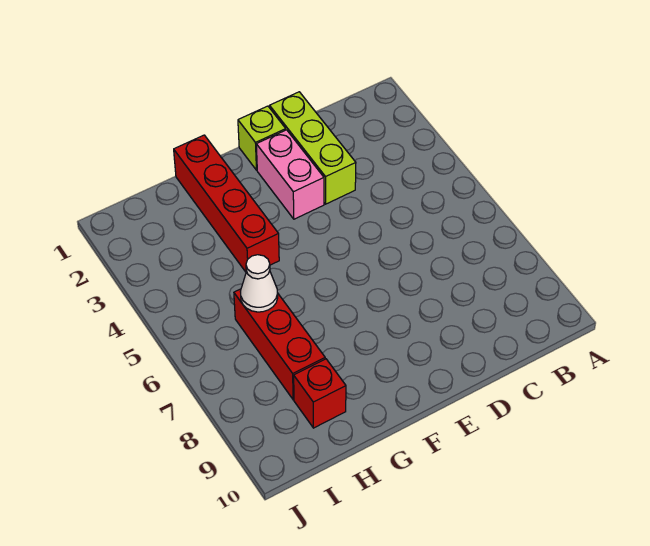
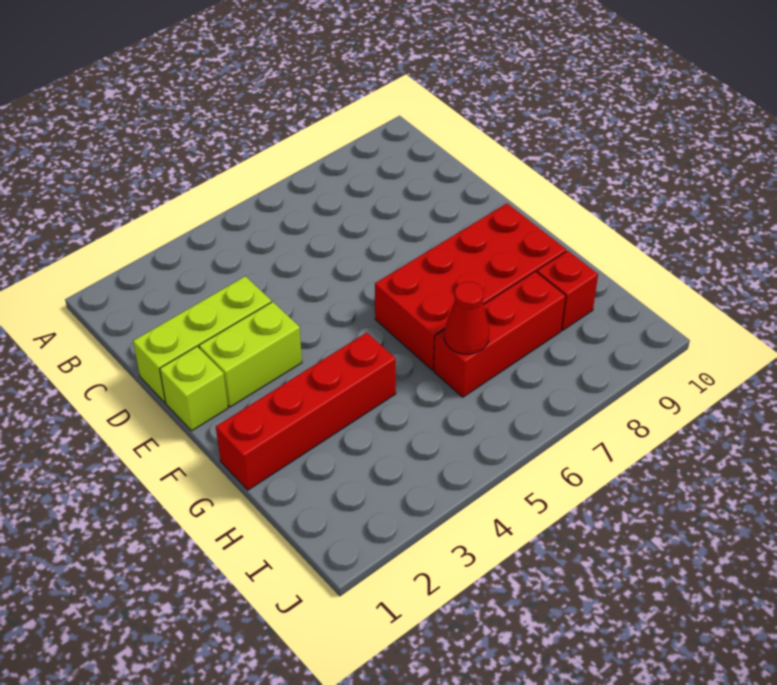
pink brick E2:E3 level 1 -> lime brick E2:E3 level 1
none -> red brick F6:G9 level 1
white cone H6 level 2 -> red cone H6 level 2

